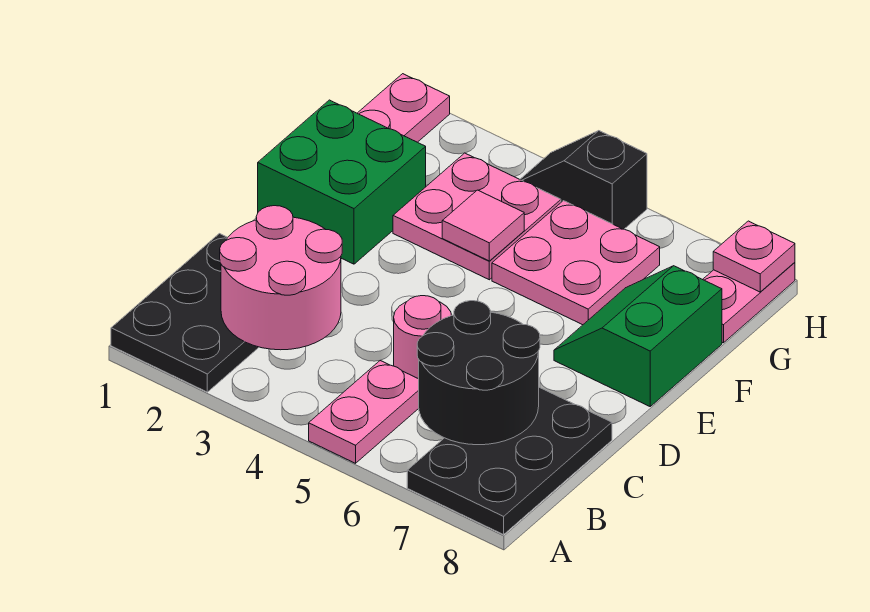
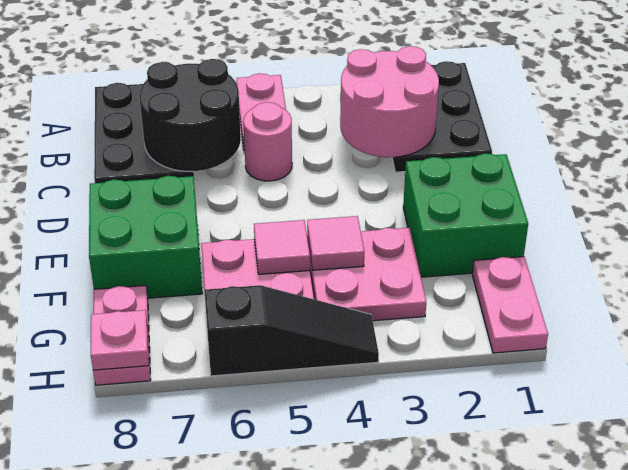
green slope E7:F8 level 1 top 8 -> green brick E7:F8 level 1
none -> pink tile F5 level 2
black slope H4:H5 level 1 top 5 -> black slope H4:H6 level 1 top 6

